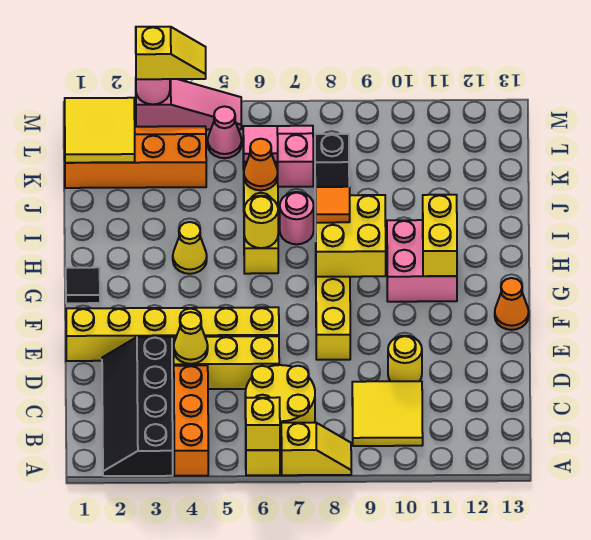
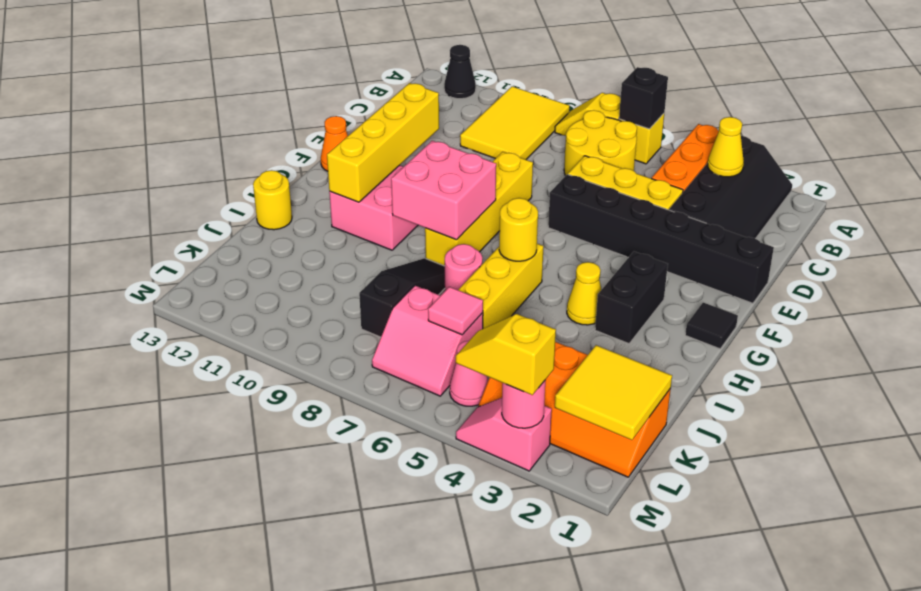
yellow brick A6 level 2 -> black brick A6 level 2
none -> black cone A12 level 1
yellow tile B9:C10 level 1 -> yellow tile A9:C10 level 1
yellow cone D4 level 2 -> yellow cone B3 level 2
yellow round brick D10 level 1 -> yellow round brick I13 level 1
yellow brick E1:E6 level 1 -> black brick E1:E6 level 1
none -> black brick G3:H3 level 1
yellow brick G8:H9 level 2 -> pink brick G8:H9 level 2
yellow brick G11:H11 level 2 -> yellow brick E11:H11 level 2
orange tile H8 level 3 -> none
orange cone J6 level 2 -> none
pink slope M3:M5 level 1 top 3 -> pink slope M3:M4 level 1 top 3

